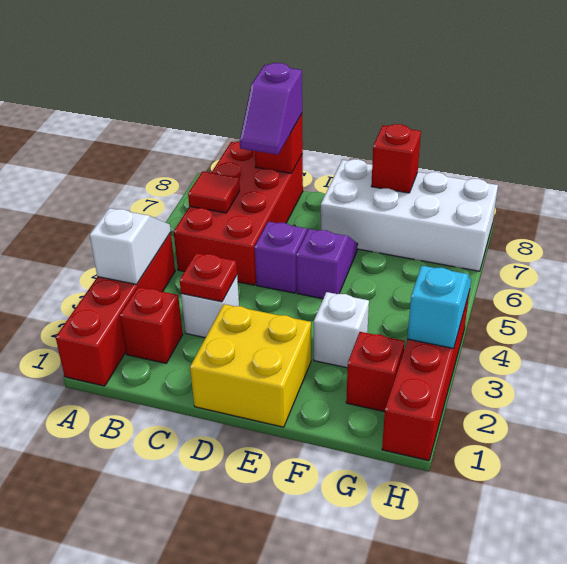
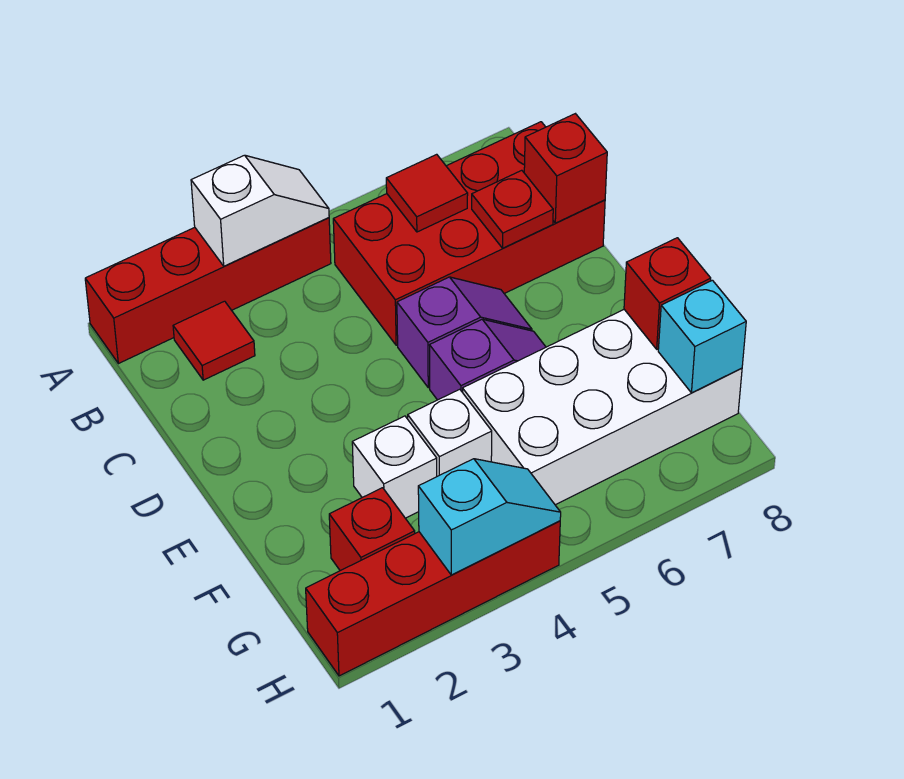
red brick B2 level 1 -> red tile B2 level 1
white brick C3 level 1 -> white brick F4 level 1
red plate C3 level 2 -> red plate C7 level 2
purple slope C7:C8 level 3 top 8 -> none
yellow brick D1:E2 level 1 -> none
white brick E7:H8 level 1 -> white brick F5:G8 level 1
none -> cyan brick G8 level 2

